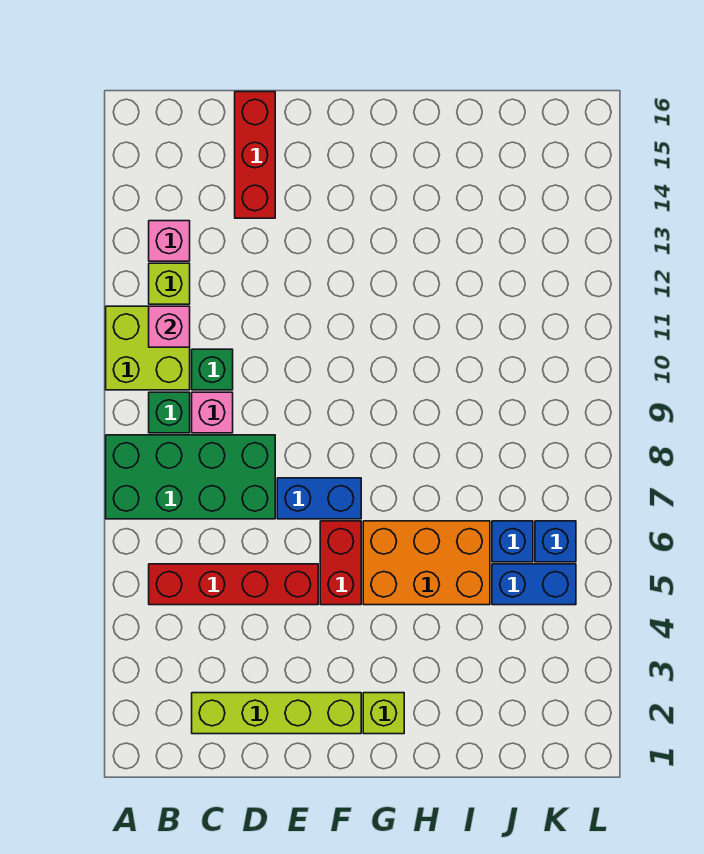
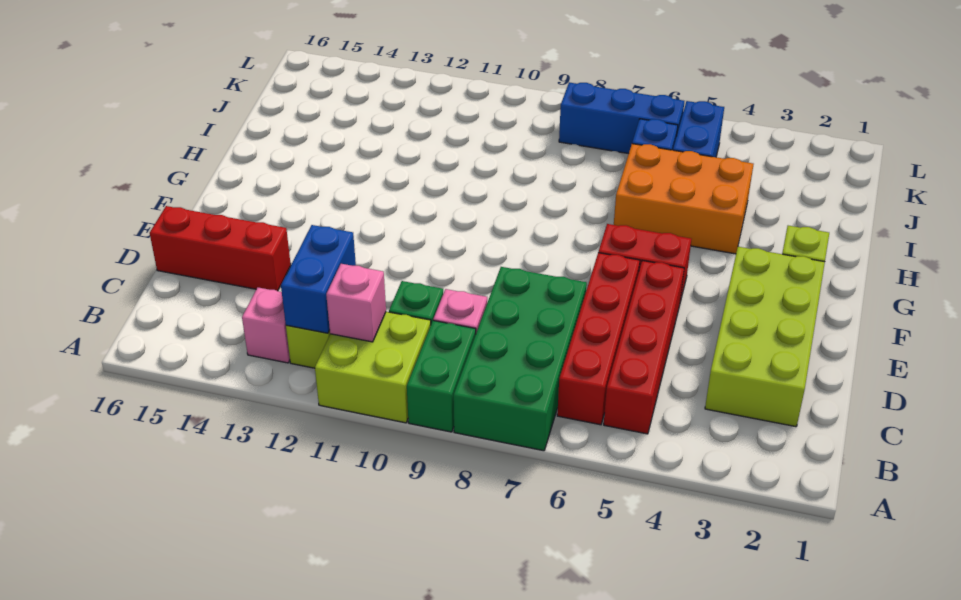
none -> red brick B6:E6 level 1
green brick B9 level 1 -> green brick A9:B9 level 1
lime brick C2:F2 level 1 -> lime brick C2:F3 level 1
blue brick E7:F7 level 1 -> blue brick B12:C12 level 2
orange brick G5:I6 level 1 -> orange brick H4:I6 level 1
blue brick K6 level 1 -> blue brick K6:K8 level 1

